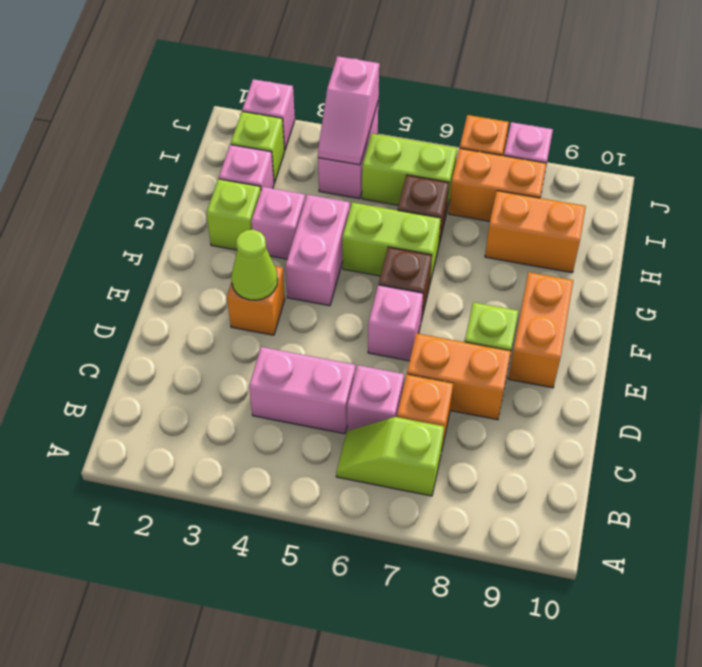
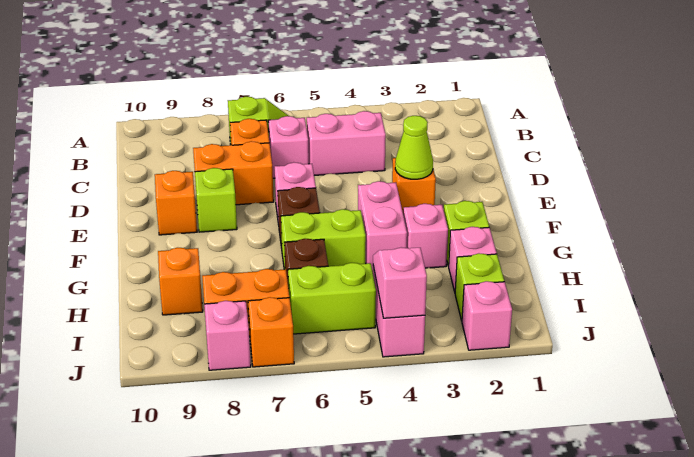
orange brick E9:F9 level 1 -> orange brick E9 level 1
orange brick H8:H9 level 1 -> orange brick H9 level 1

